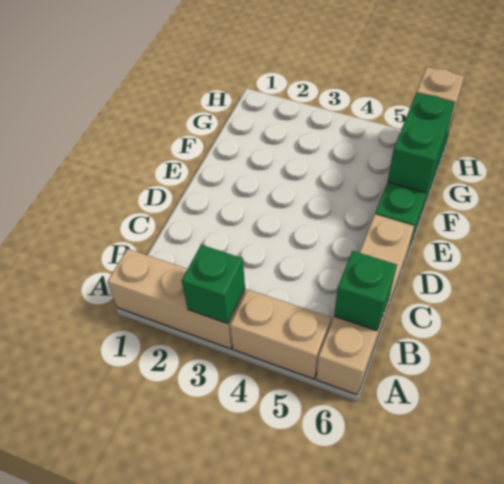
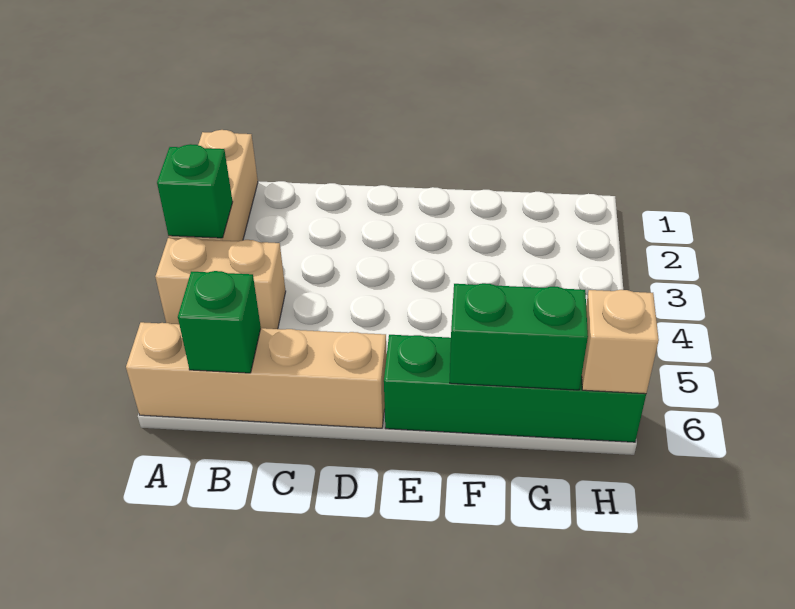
tan brick A4:A5 level 1 -> tan brick A4:B4 level 1

